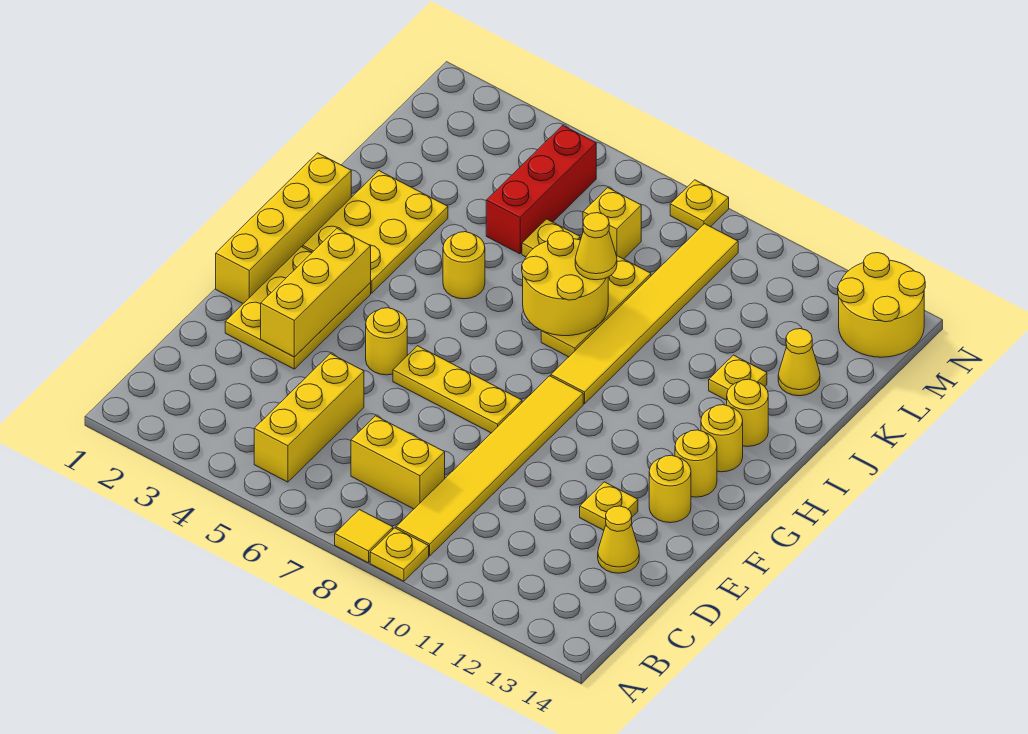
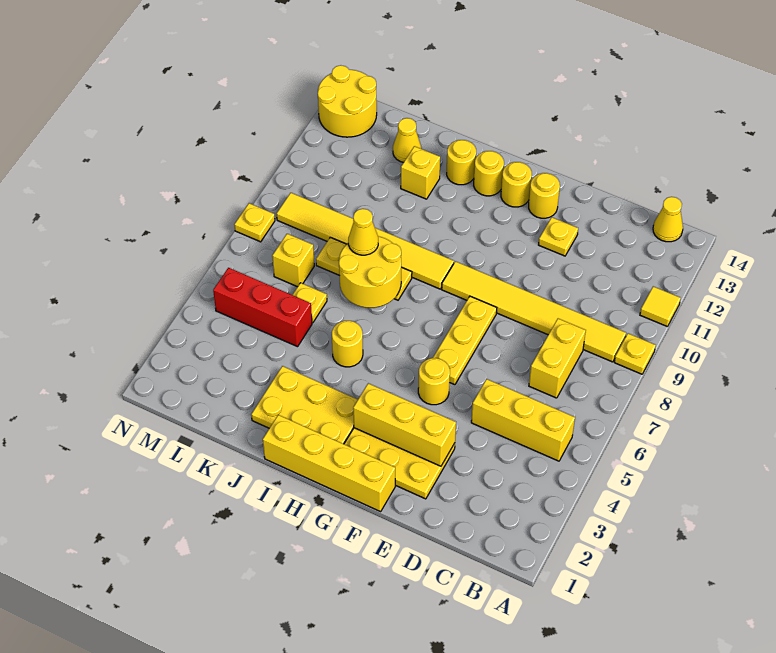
yellow tile A8 level 1 -> yellow tile A11 level 1
yellow cone D13 level 1 -> yellow cone B14 level 1
yellow plate J12 level 1 -> yellow brick J12 level 1

